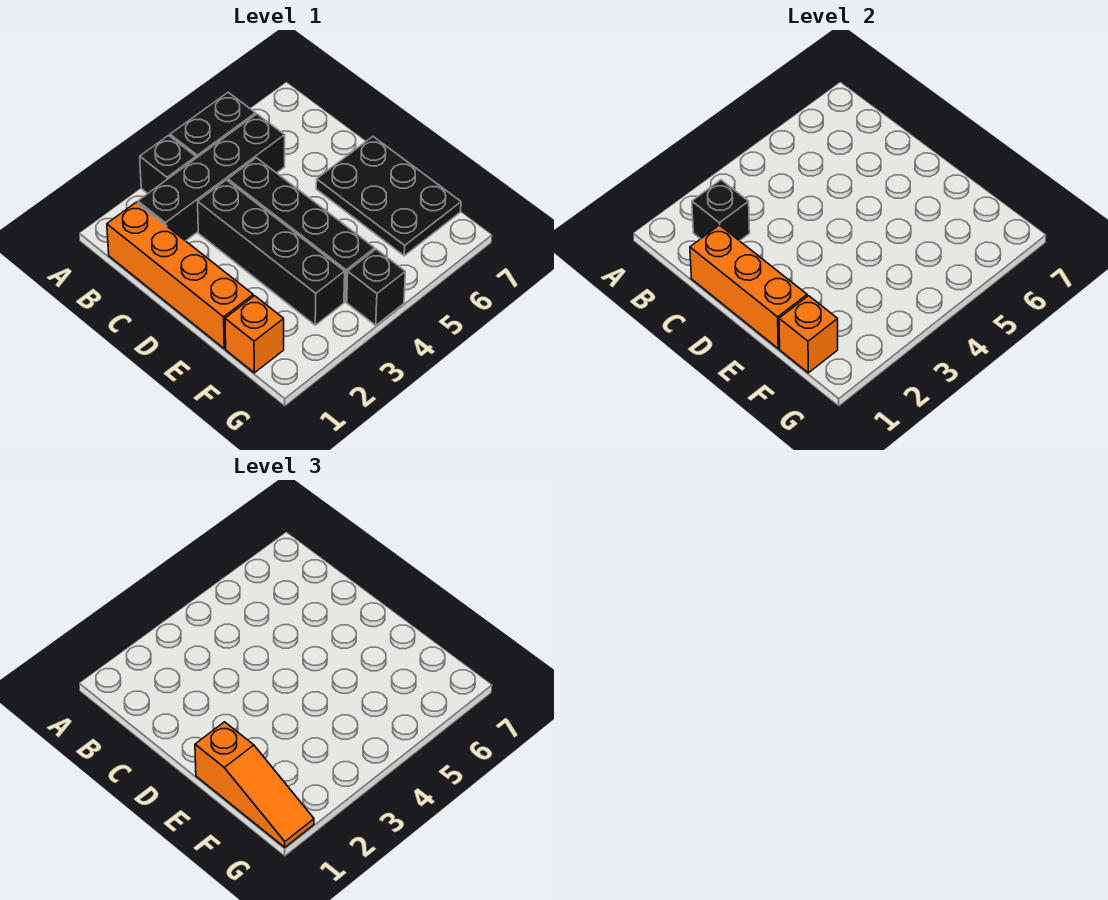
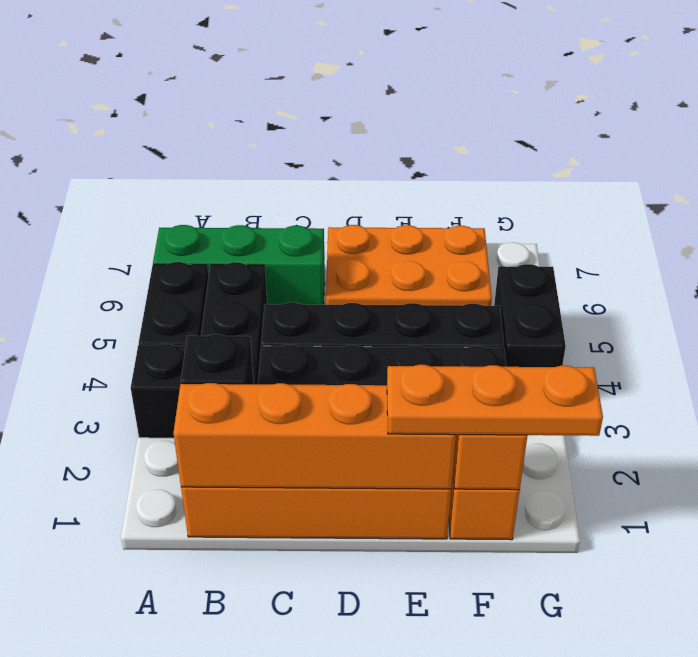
none -> green brick A6:C6 level 1
orange brick C1:E1 level 2 -> orange brick B1:E1 level 2
black plate D6:F7 level 1 -> orange plate D6:F7 level 1
orange slope E1:G1 level 3 top E -> orange plate E1:G1 level 3
black brick G4 level 1 -> black brick G4:G5 level 1

